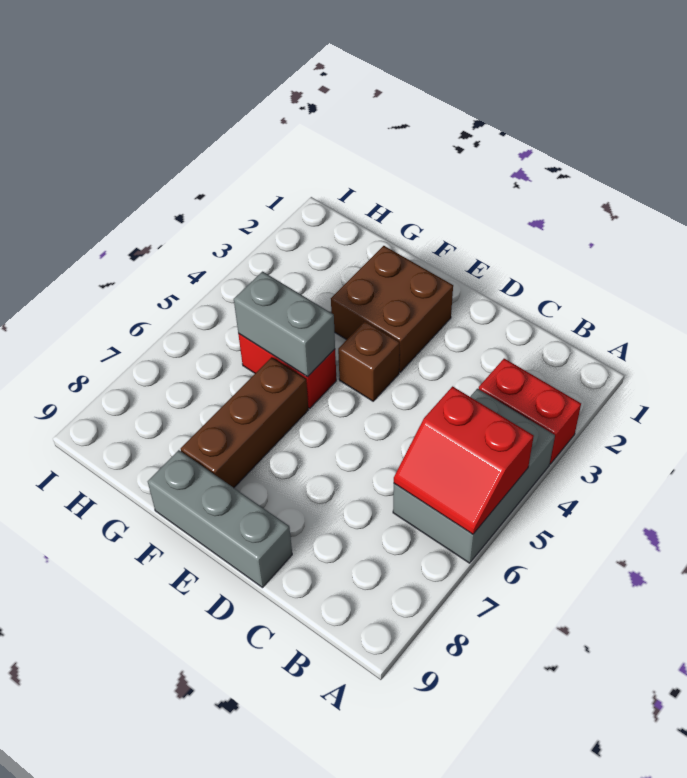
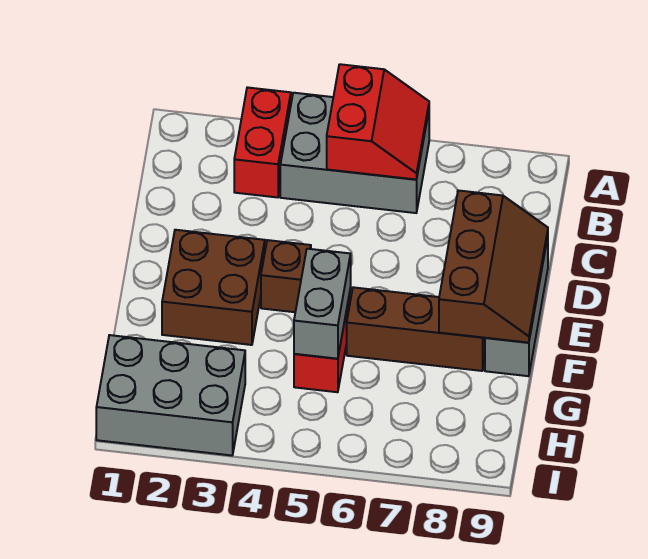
none -> brown slope D8:F9 level 2 top 8
none -> grey brick H1:I3 level 1

